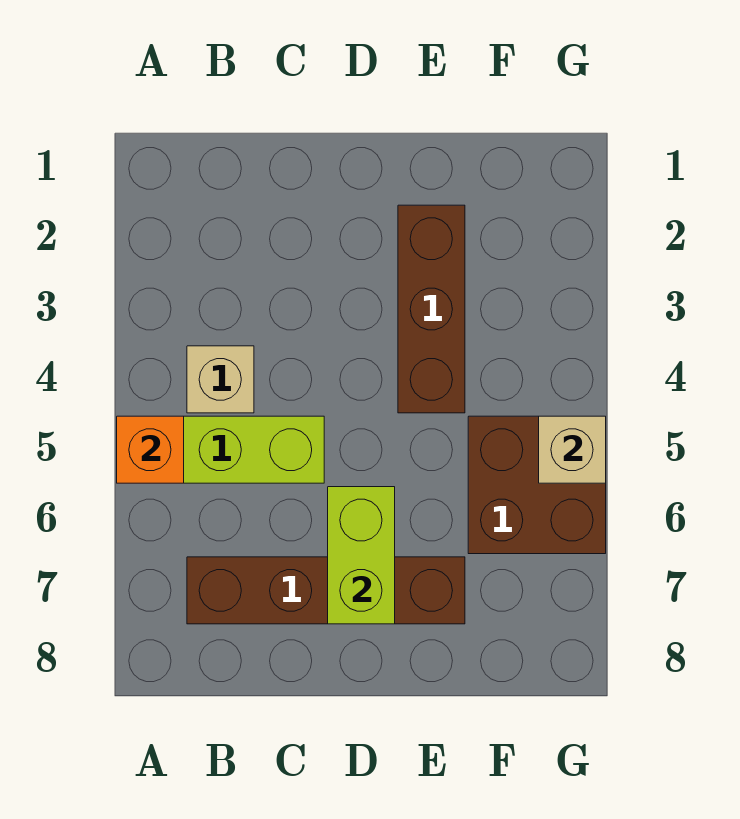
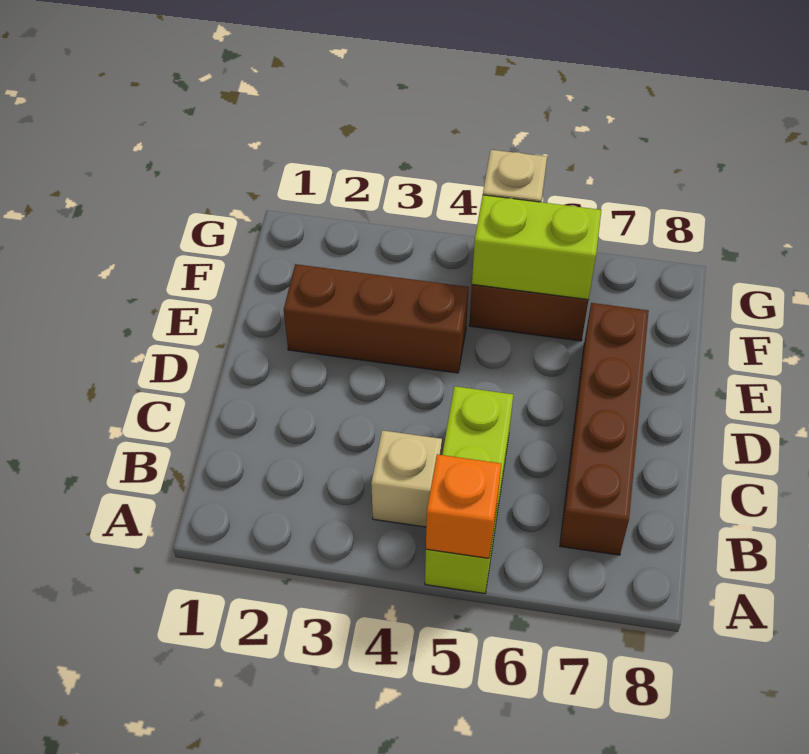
lime brick D6:D7 level 2 -> lime brick F5:F6 level 2

